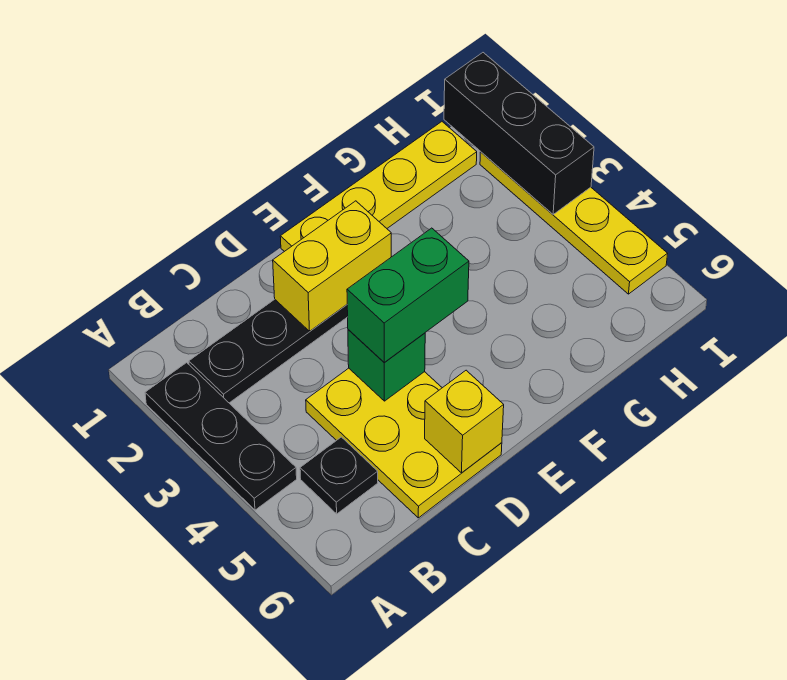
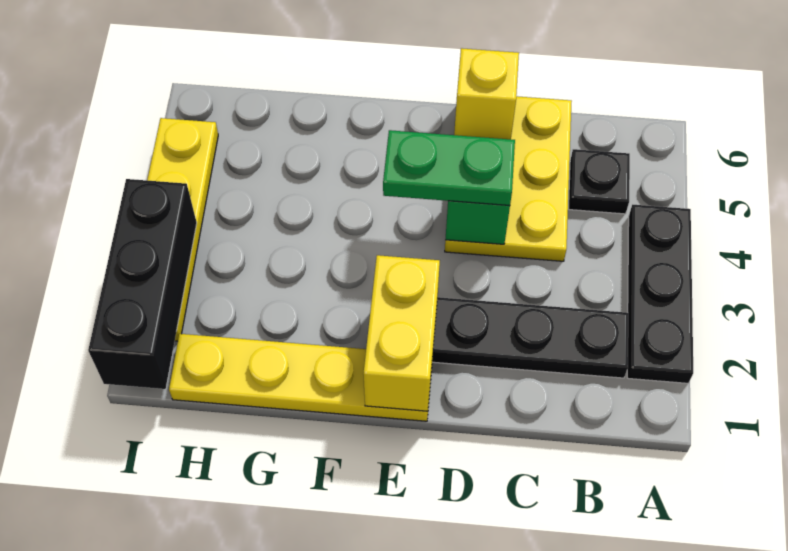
yellow brick D2:E2 level 2 -> yellow brick E1:E2 level 2
green brick D4:E4 level 3 -> green plate D4:E4 level 3

